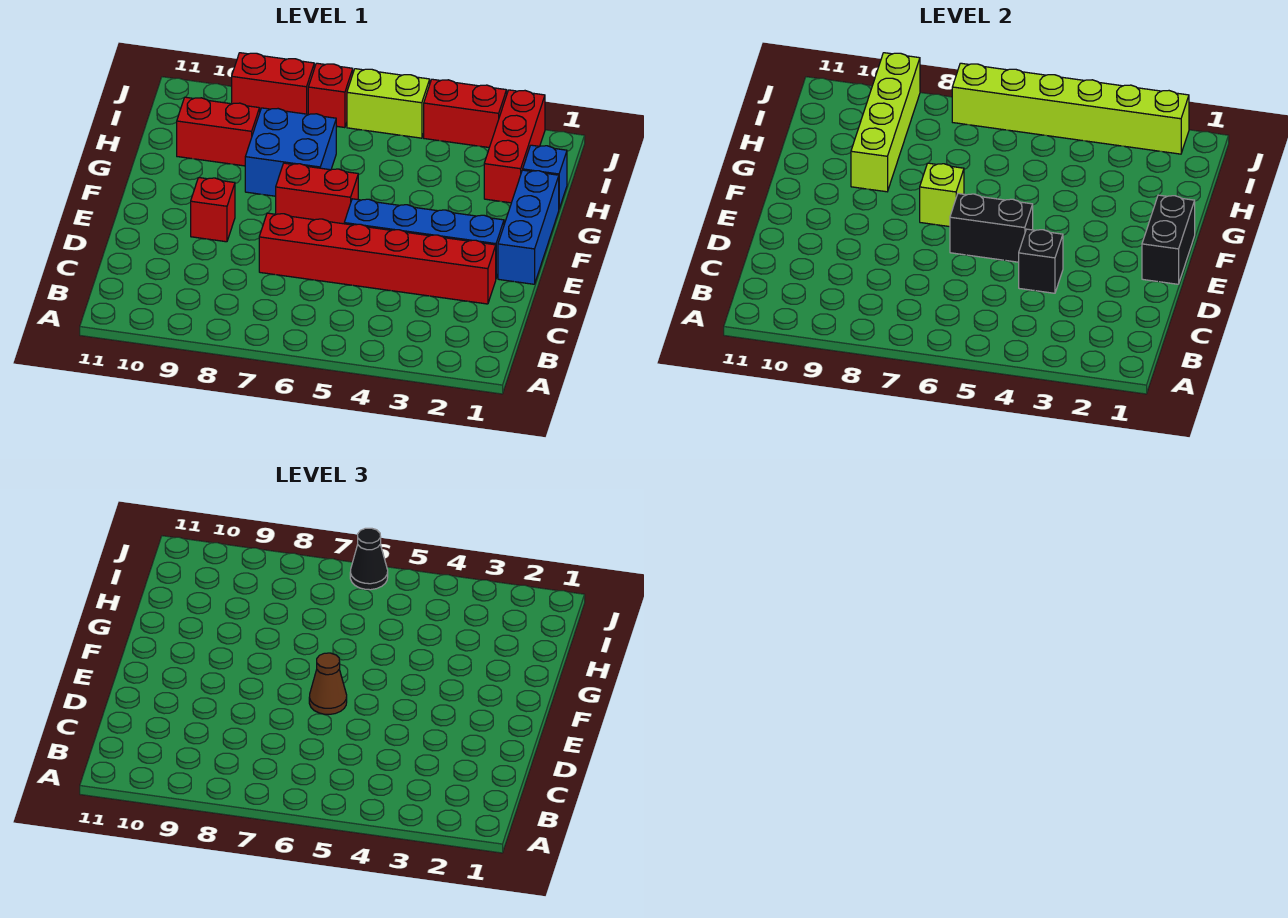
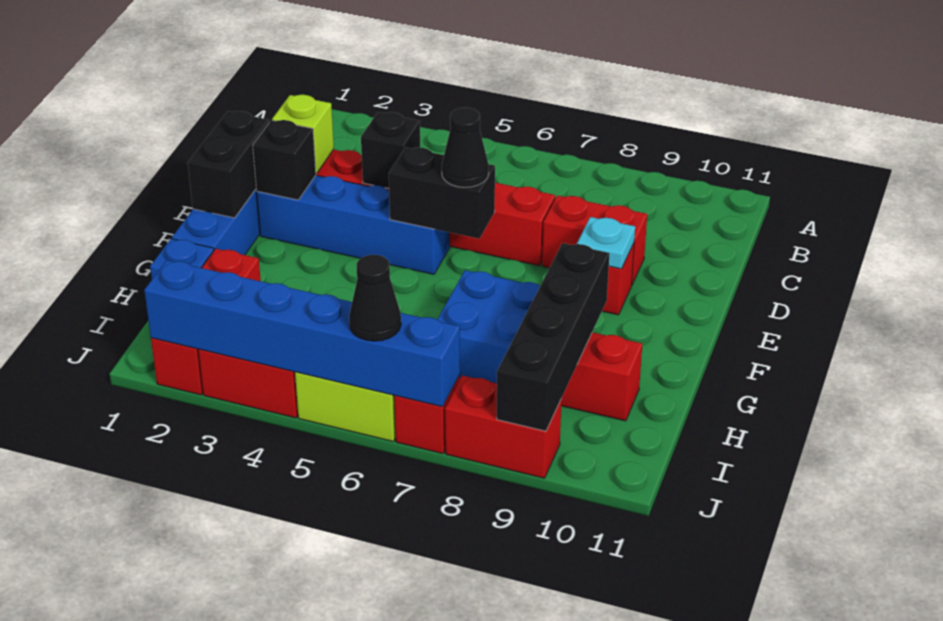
none -> black brick E2 level 2
brown cone E6 level 3 -> black cone E6 level 3
none -> cyan plate E9 level 2
red brick F6:F7 level 1 -> red brick D8:D9 level 1
lime brick F7 level 2 -> lime brick D2 level 2
lime brick G9:J9 level 2 -> black brick G9:J9 level 2
lime brick J2:J7 level 2 -> blue brick J2:J7 level 2

